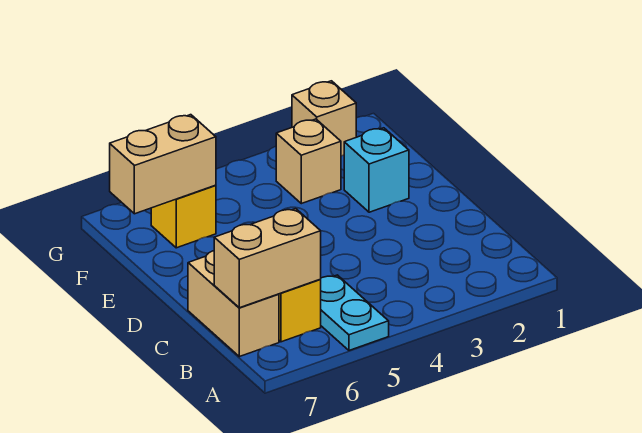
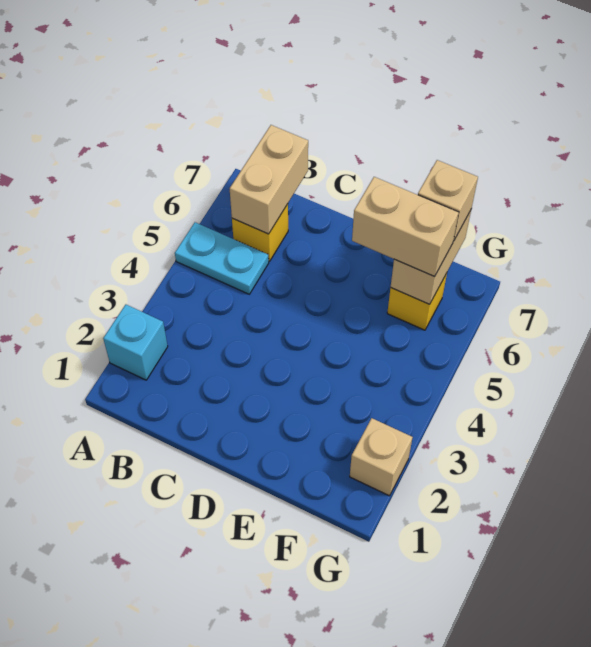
tan brick B7:C7 level 1 -> tan brick E6:F6 level 3
cyan brick E2 level 1 -> cyan brick A2 level 1
tan brick F3 level 1 -> tan brick F7 level 3

